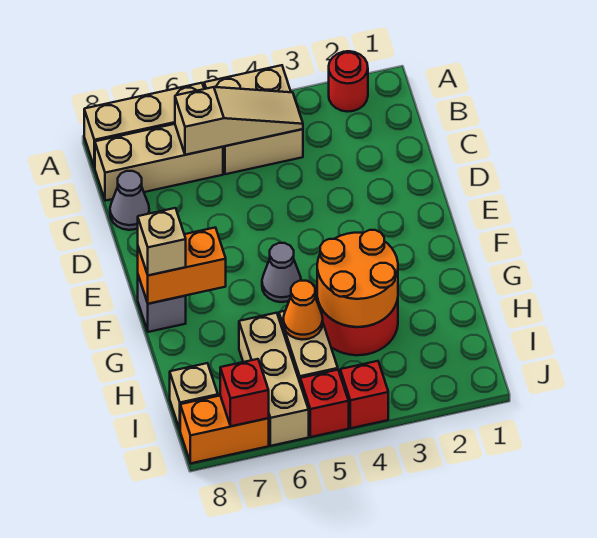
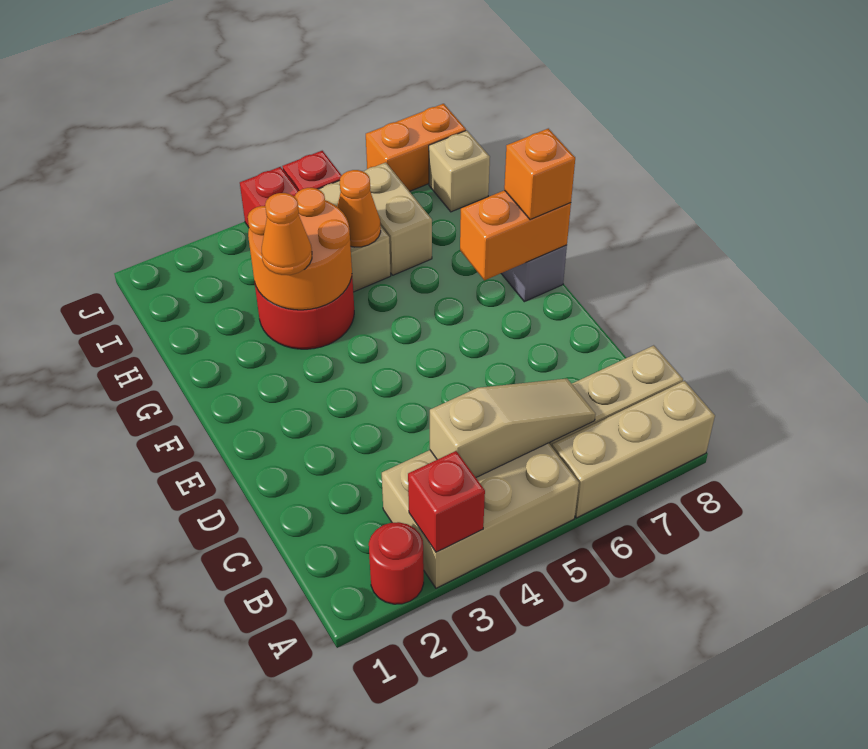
tan brick A4:B5 level 1 -> tan brick A3:B5 level 1
tan slope B4:B6 level 2 top 6 -> tan slope B4:B6 level 2 top 4
grey cone C8 level 1 -> none
grey cone F5 level 1 -> none
tan brick F8 level 3 -> orange brick F8 level 3
none -> orange cone G3 level 3
tan brick H6:J6 level 1 -> tan brick H6:I6 level 1
red brick J7 level 2 -> red brick A3 level 2

